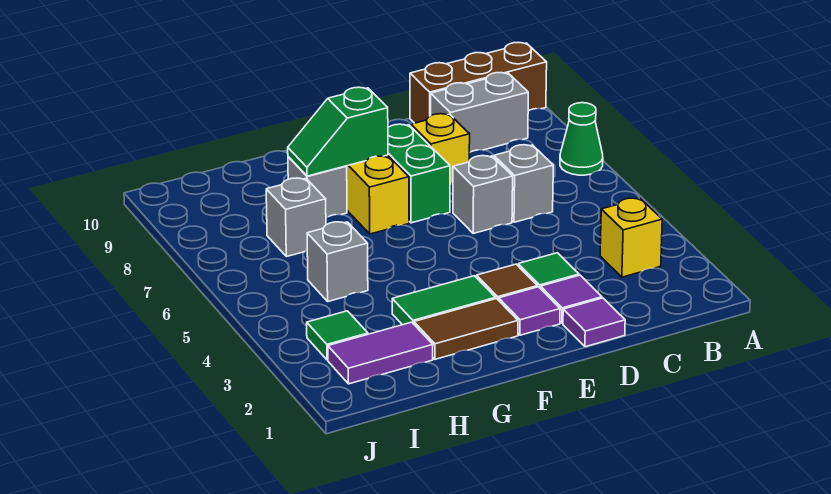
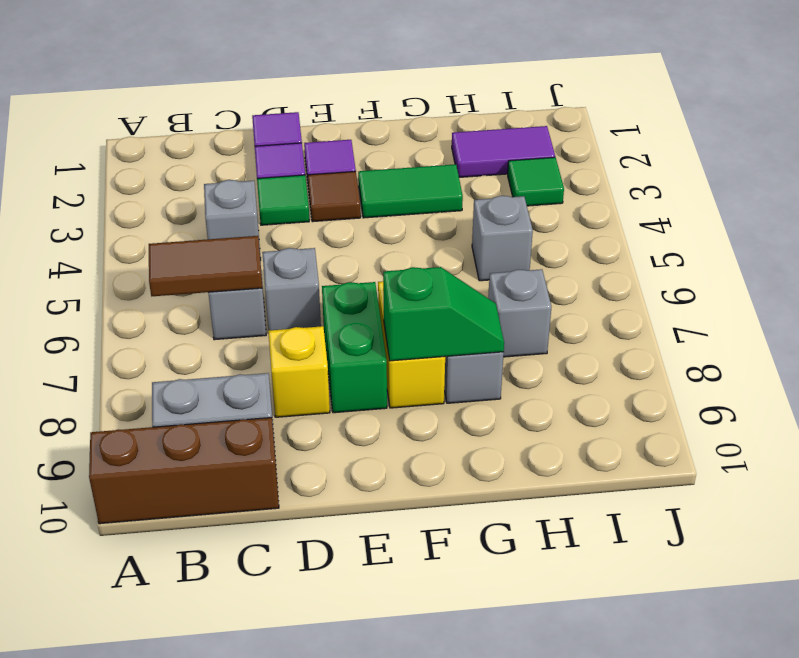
green cone A7 level 1 -> none
yellow brick B3 level 1 -> none
none -> grey brick C4 level 1
brown tile F2:G2 level 1 -> brown tile B6:C6 level 2

